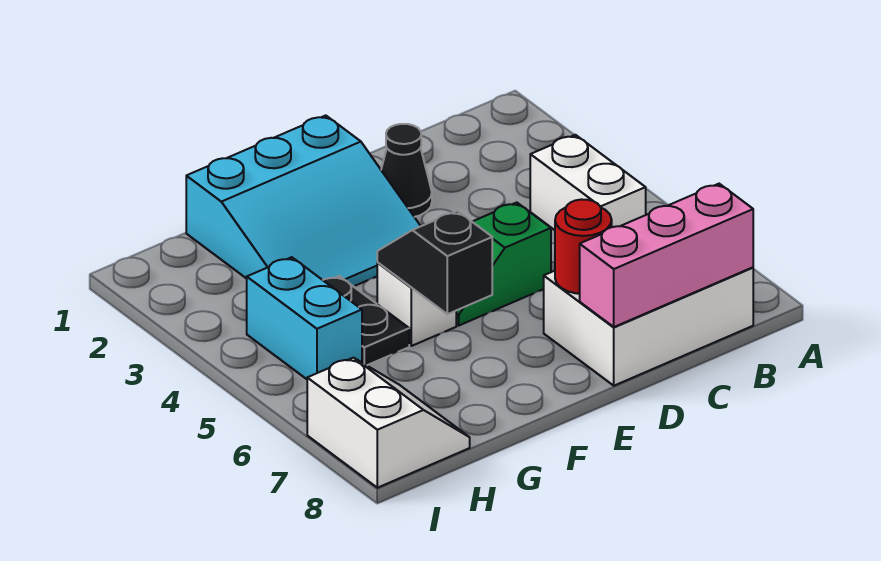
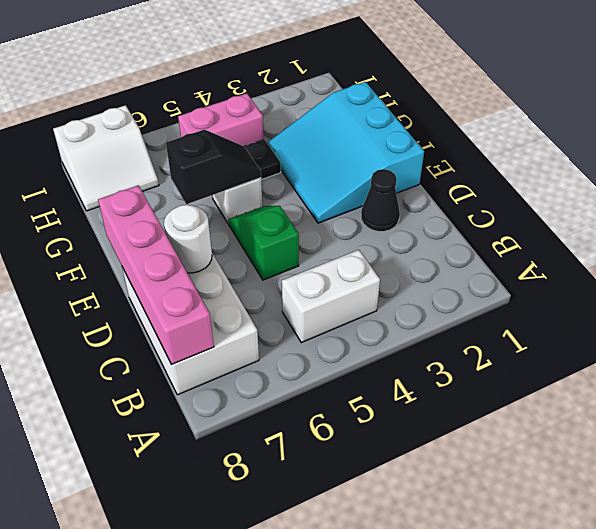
pink brick B8:D8 level 2 -> pink brick B8:E8 level 2
red round brick D7 level 2 -> white round brick D7 level 2
cyan brick H4:H5 level 1 -> pink brick H4:H5 level 1

